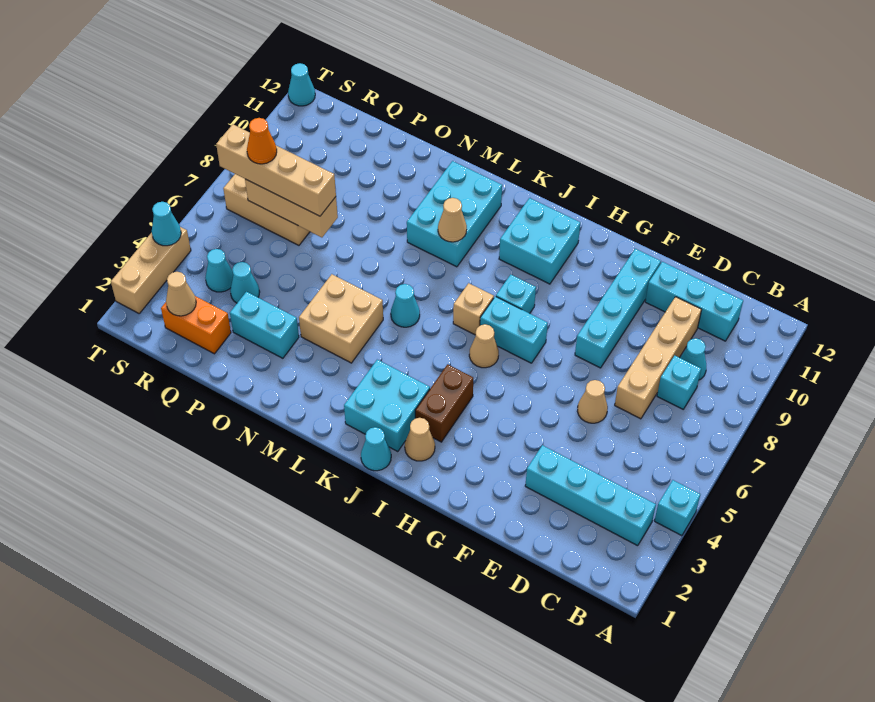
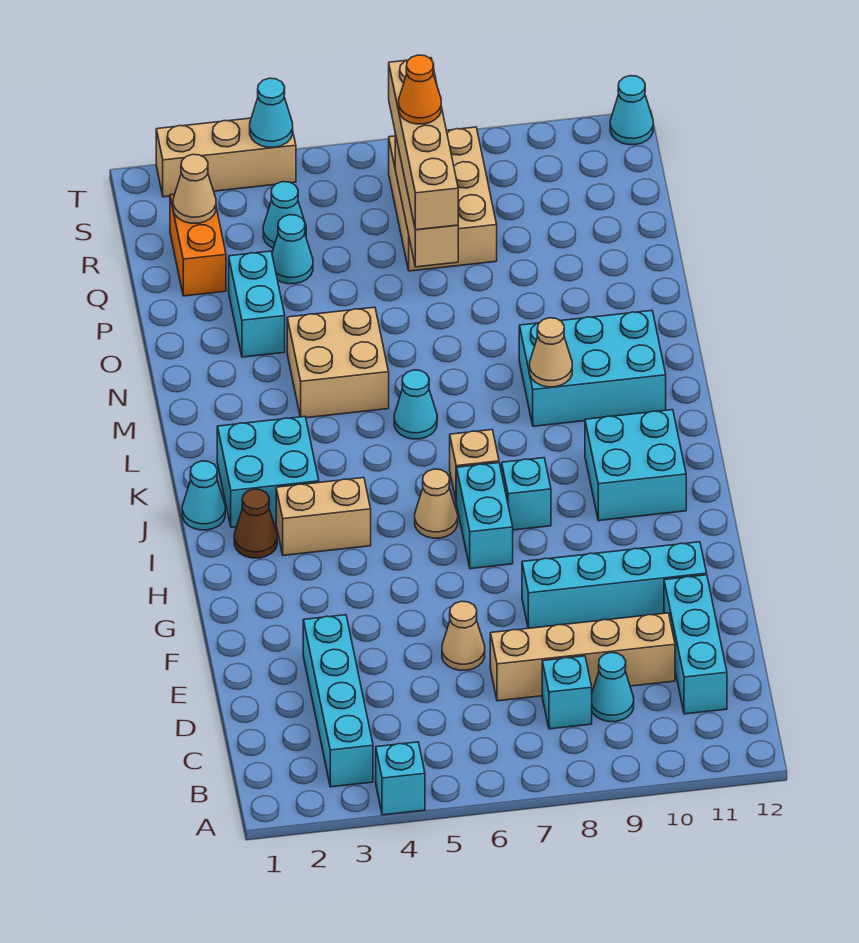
tan cone I2 level 1 -> brown cone I2 level 1
brown brick I3:I4 level 1 -> tan brick I3:I4 level 1

